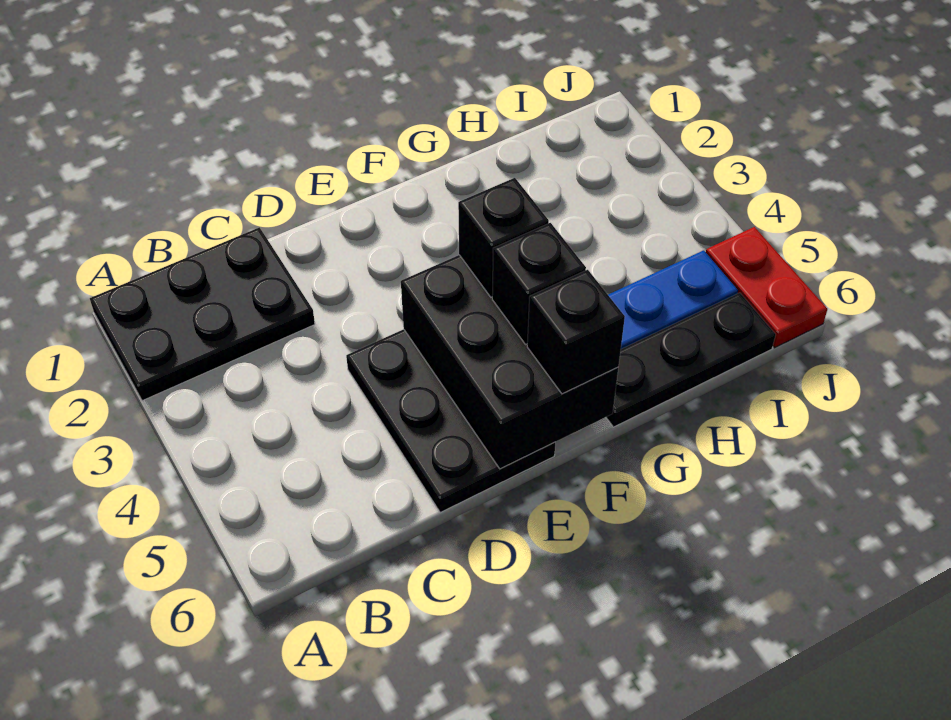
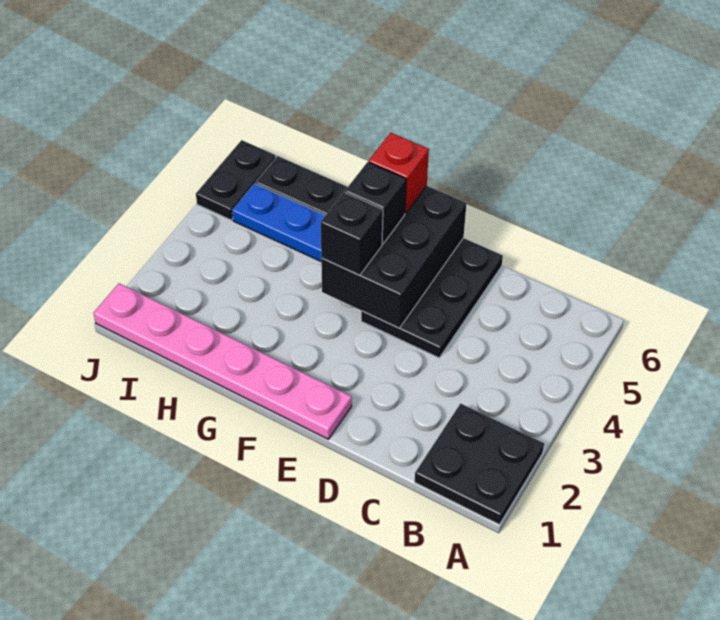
black plate A1:C2 level 1 -> black plate A1:B2 level 1
none -> pink plate E1:J1 level 1
black brick F6 level 3 -> red brick F6 level 3
red plate J5:J6 level 1 -> black plate J5:J6 level 1

